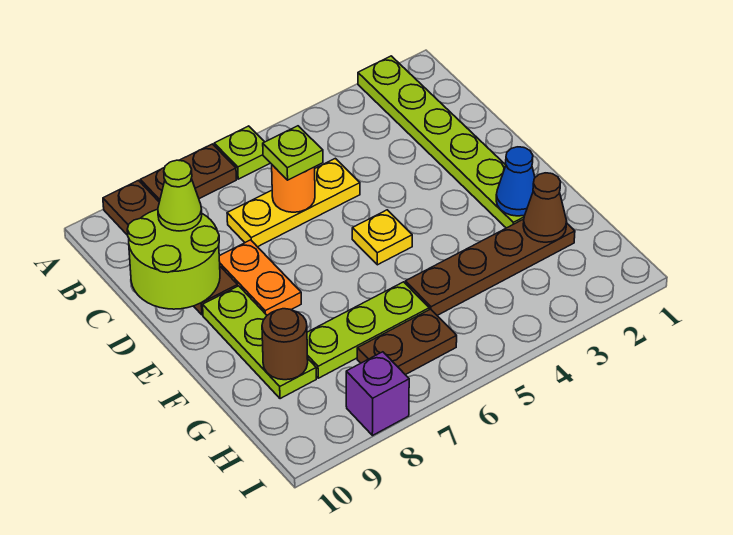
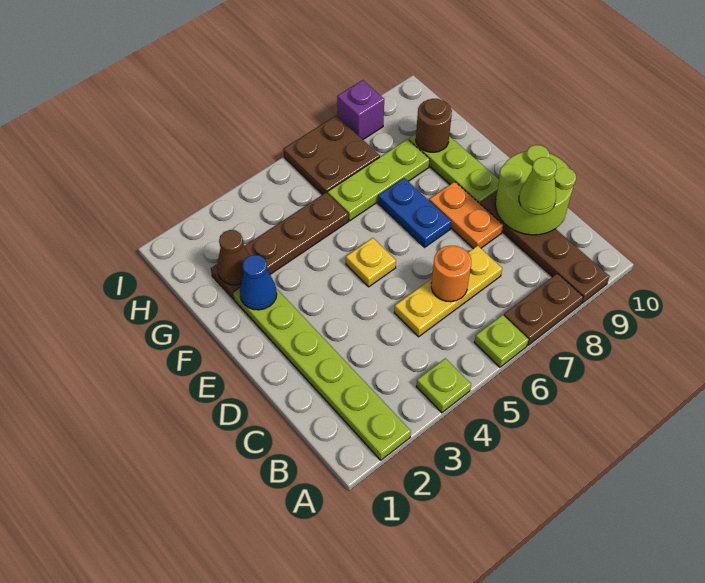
lime plate C6 level 3 -> lime plate A4 level 1
none -> blue plate E7:F7 level 1
brown plate H6:H7 level 1 -> brown plate H6:I7 level 1

